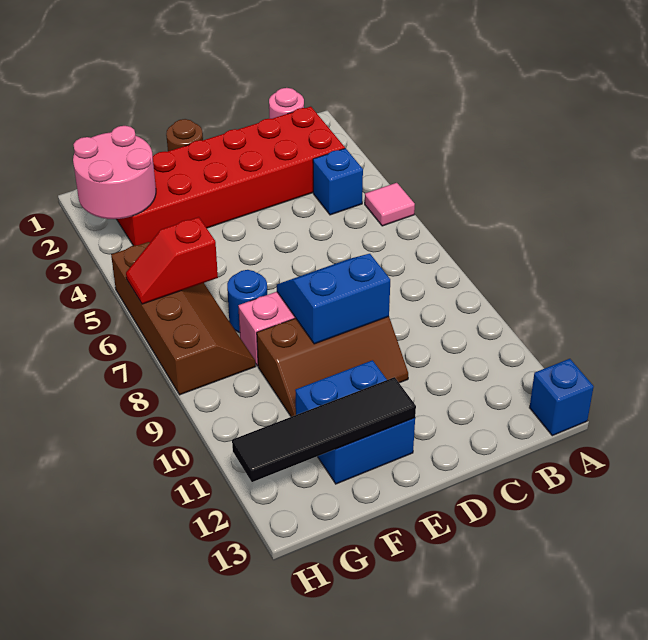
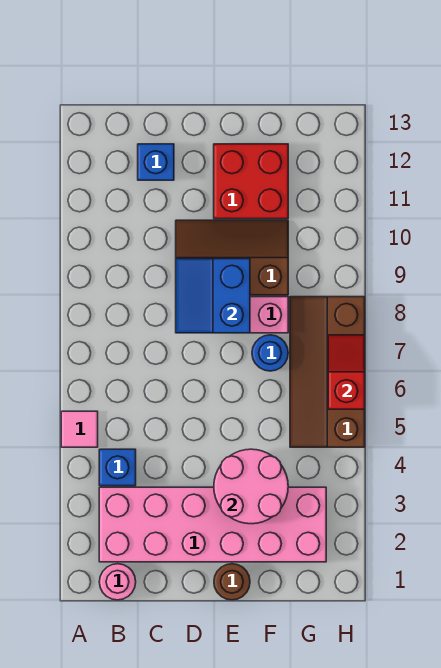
blue brick A13 level 1 -> blue brick C12 level 1
red brick B2:G3 level 1 -> pink brick B2:G3 level 1
blue slope D8:E9 level 2 top 9 -> blue slope D8:E9 level 2 top E
blue brick E11:F12 level 1 -> red brick E11:F12 level 1
black tile E12:H12 level 2 -> none
pink round brick G2:H3 level 2 -> pink round brick E3:F4 level 2
red slope G6:H6 level 2 top G -> red slope H6:H7 level 2 top 6

